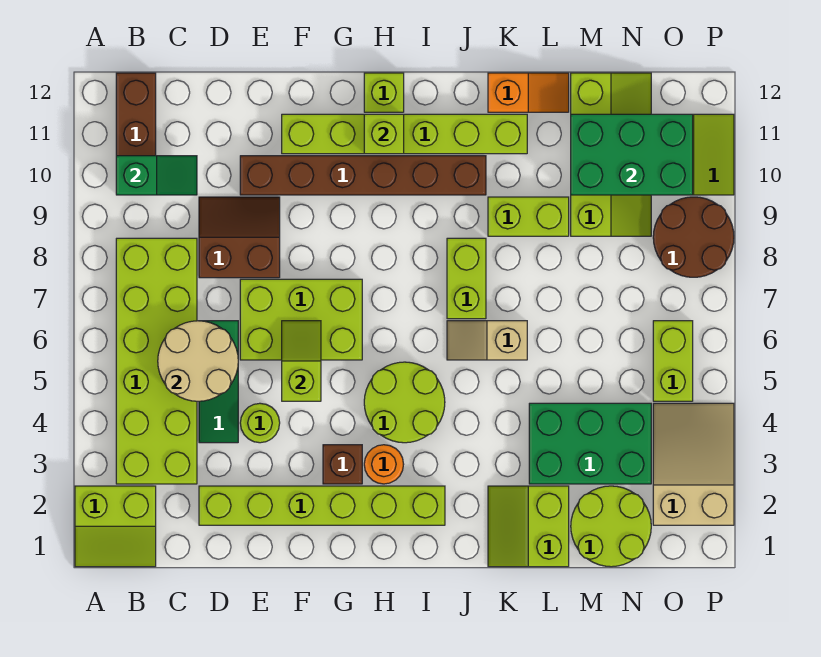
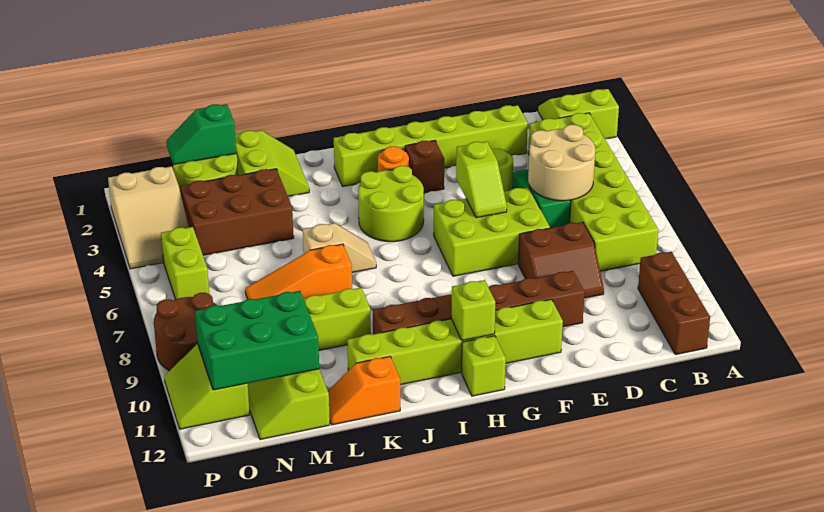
green slope B10:C10 level 2 top B -> green slope M1:N1 level 2 top M
lime brick J7:J8 level 1 -> none
none -> orange slope K7:M7 level 1 top K
green brick L3:N4 level 1 -> brown brick L3:N4 level 1

